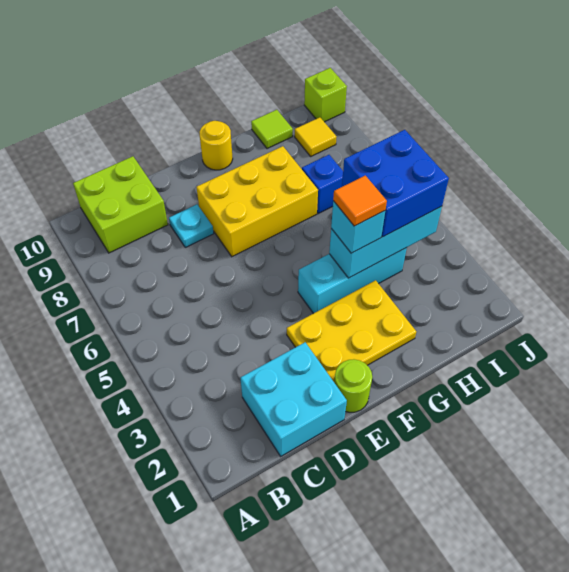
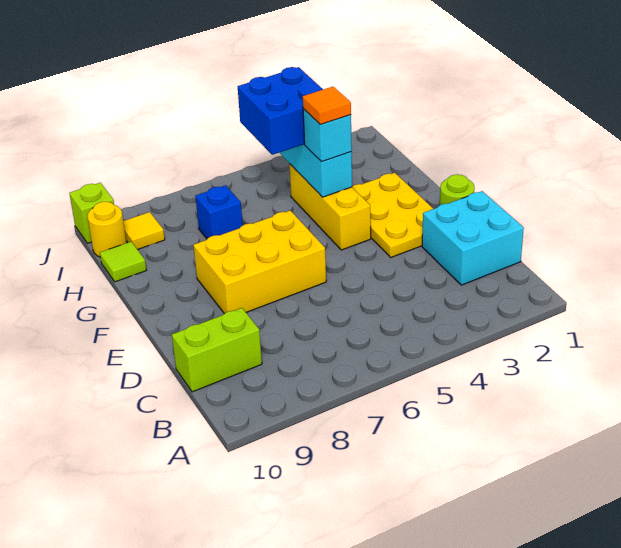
lime brick B9:C10 level 1 -> lime brick C9:C10 level 1
cyan plate D8 level 1 -> none
yellow brick E7:G8 level 1 -> yellow brick E6:F8 level 1
cyan brick F4:H4 level 1 -> yellow brick F4:H4 level 1
yellow round brick F10 level 1 -> yellow round brick I10 level 1

